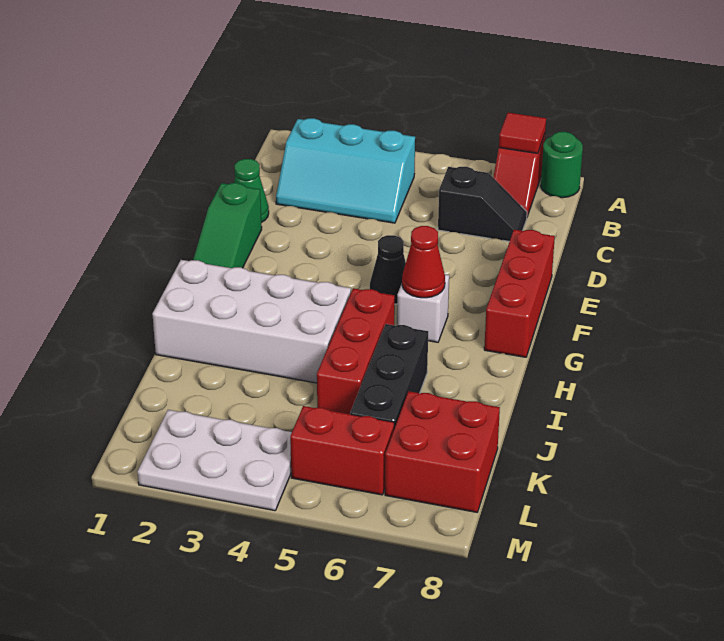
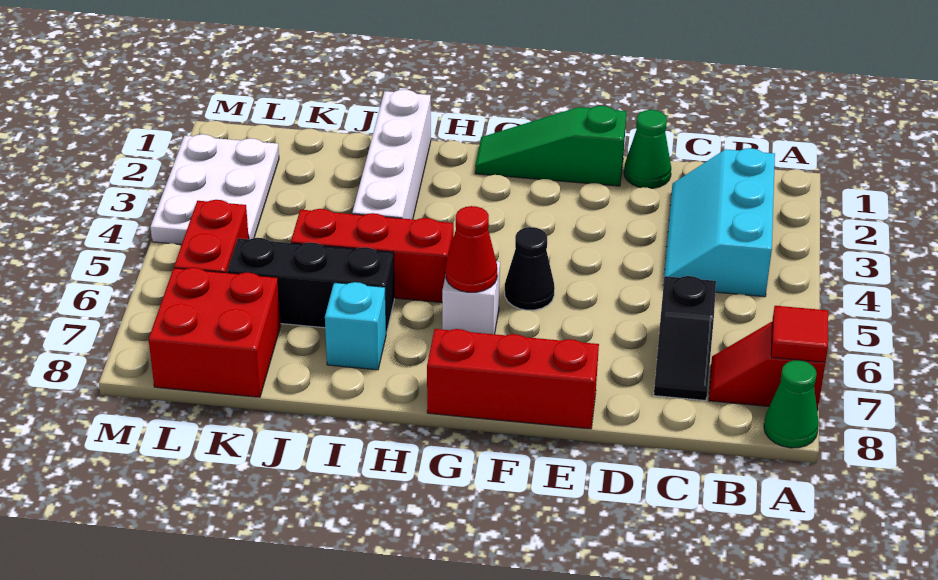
green round brick A8 level 1 -> green cone A8 level 1
white brick H1:I4 level 1 -> white brick I1:I4 level 1
none -> cyan brick I7 level 1

